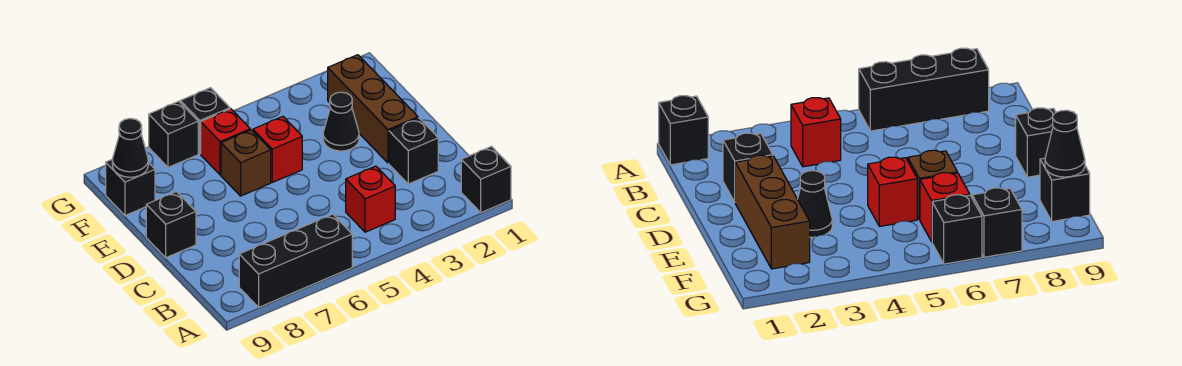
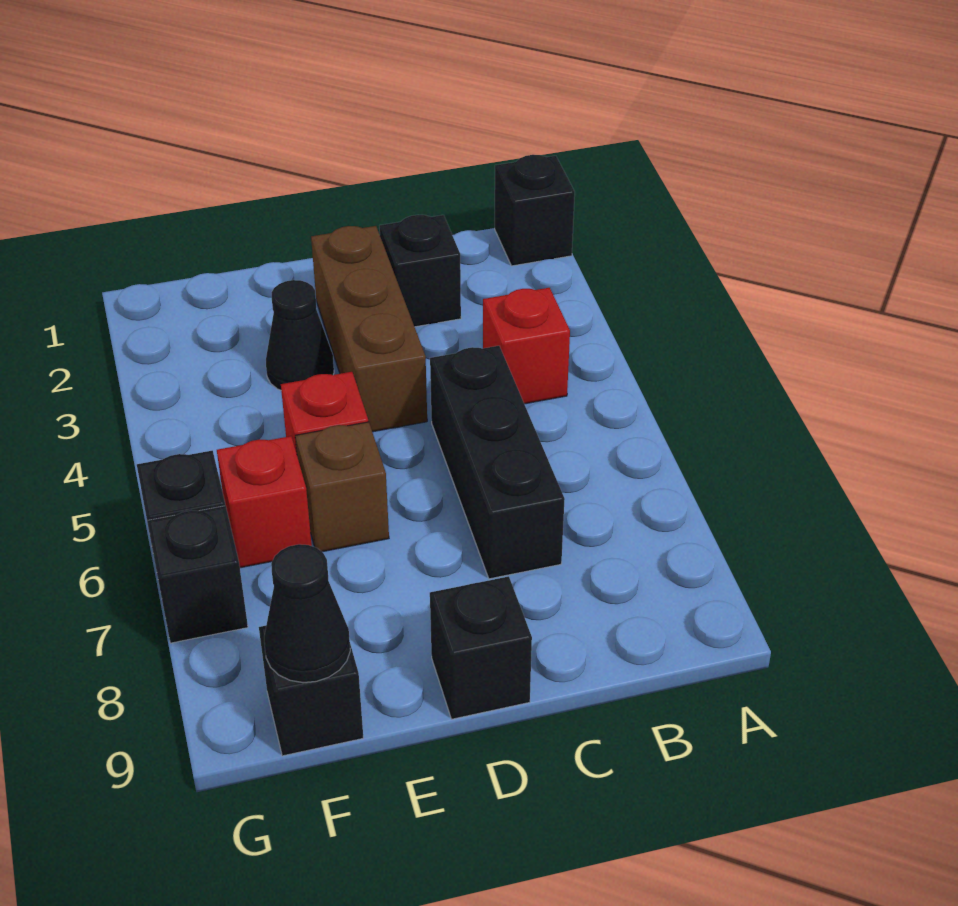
black brick A6:A8 level 1 -> black brick C5:C7 level 1
brown brick D2:F2 level 1 -> brown brick D2:D4 level 1

